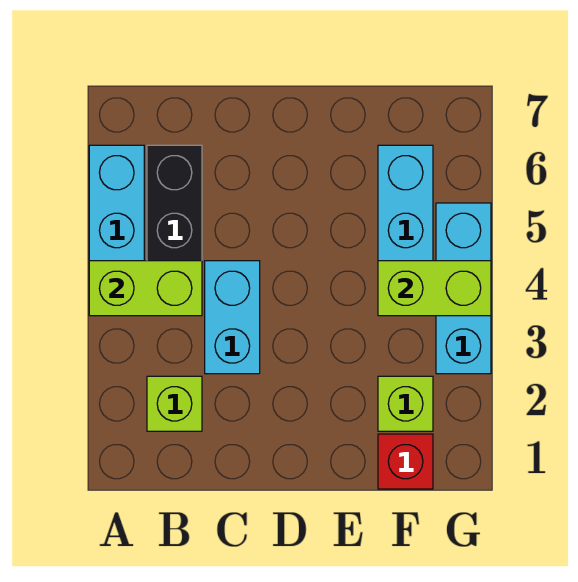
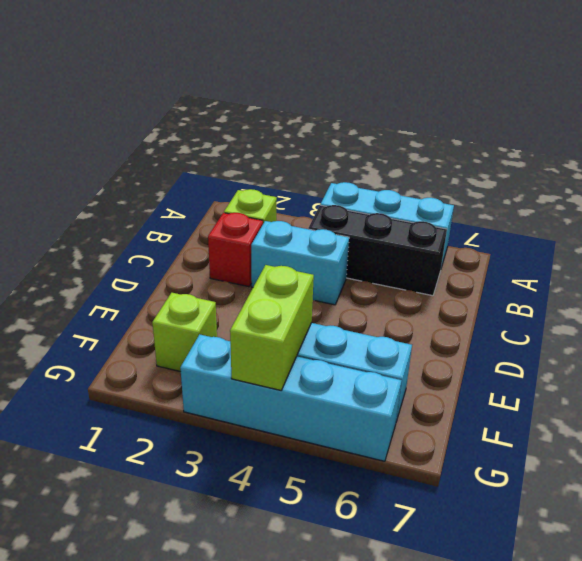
lime brick A4:B4 level 2 -> none
red brick F1 level 1 -> red brick C2 level 1
cyan brick G3:G5 level 1 -> cyan brick G3:G6 level 1

